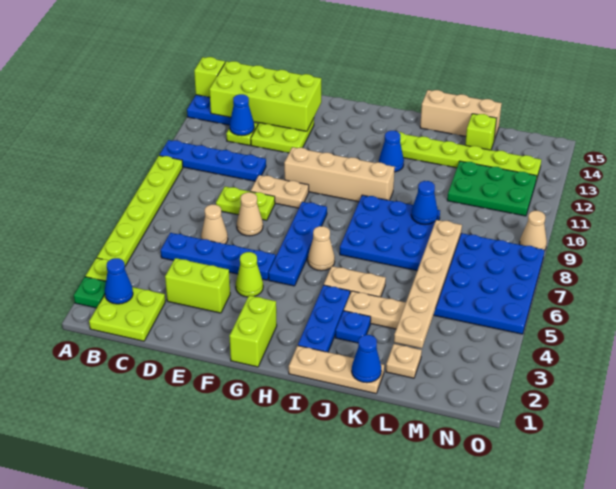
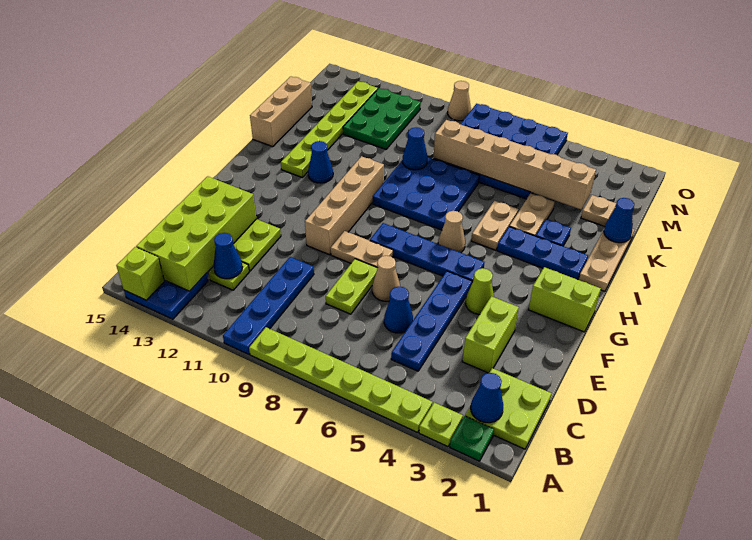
tan cone D6 level 1 -> blue cone D6 level 1
tan plate E9:F9 level 1 -> tan plate F8:F9 level 1
tan plate L3:L8 level 2 -> tan brick L3:L8 level 2
lime brick L14 level 1 -> none

